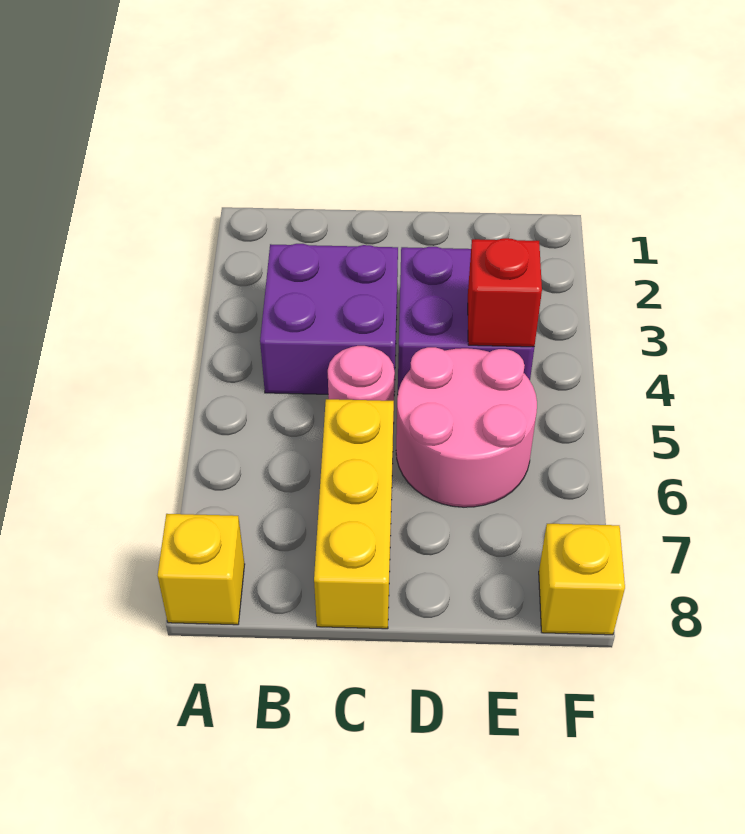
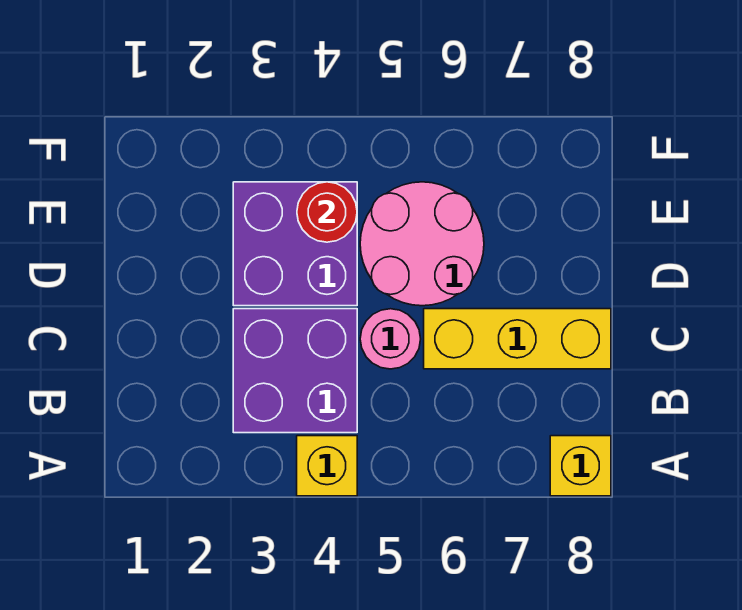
red brick E4 level 2 -> red round brick E4 level 2
yellow brick F8 level 1 -> yellow brick A4 level 1

